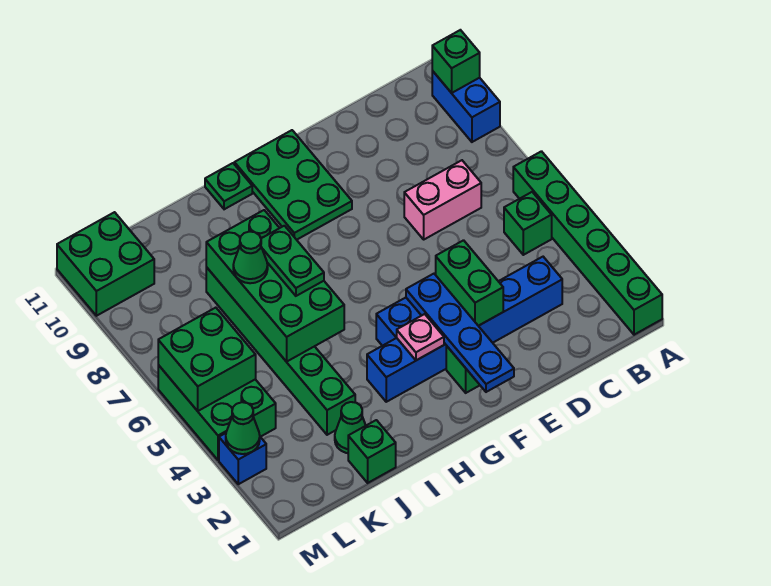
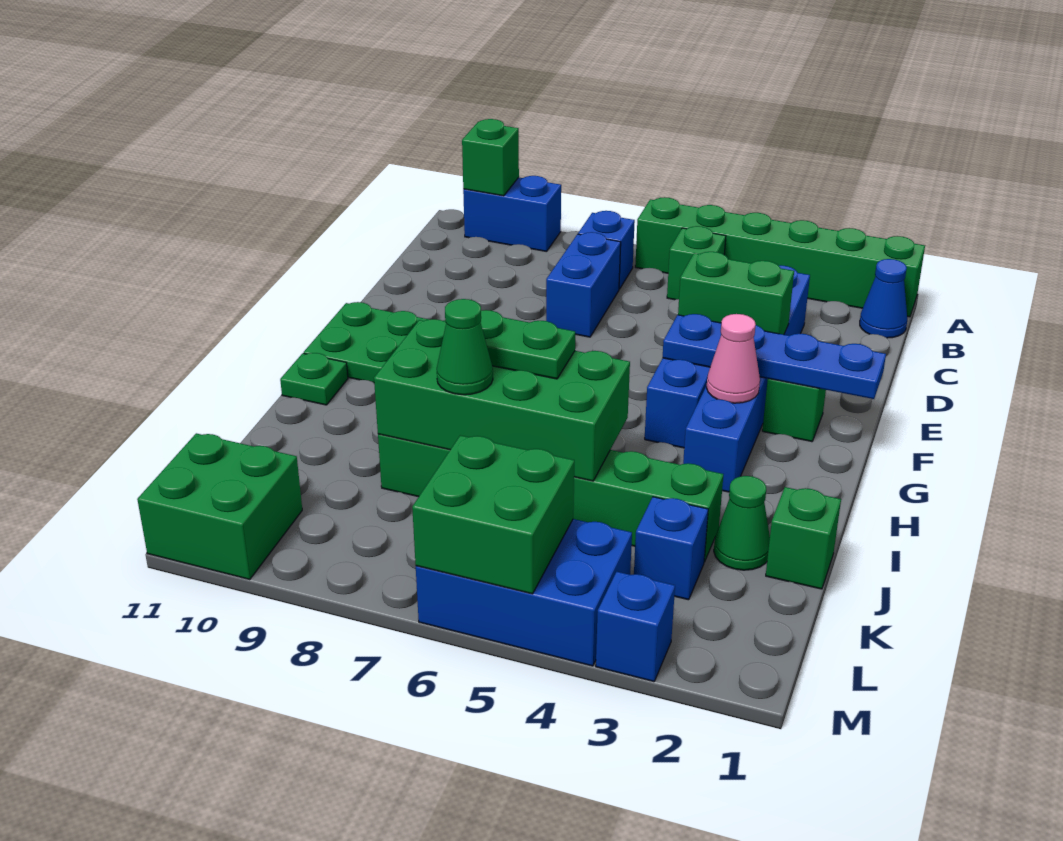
none -> blue cone B1 level 1
none -> blue brick B7 level 1
pink brick C7:D7 level 1 -> blue brick C7:D7 level 1
pink plate G3 level 2 -> pink cone G3 level 2
none -> blue brick K3 level 1
green brick L4:M6 level 1 -> blue brick L4:M6 level 1
green cone M3 level 2 -> none

